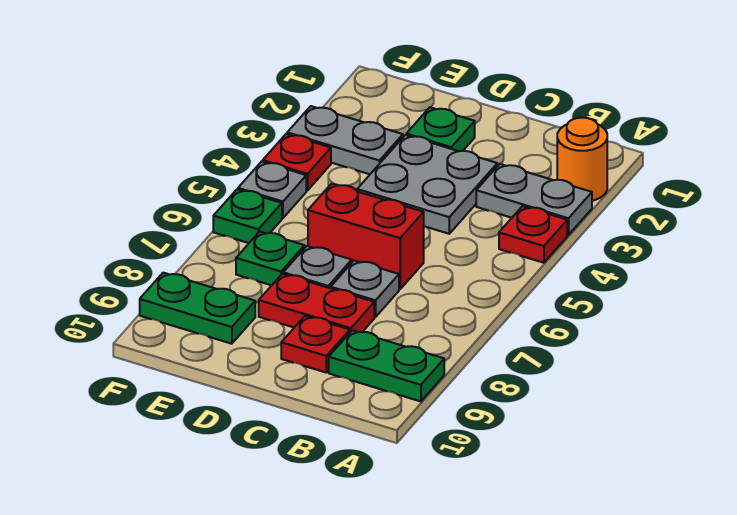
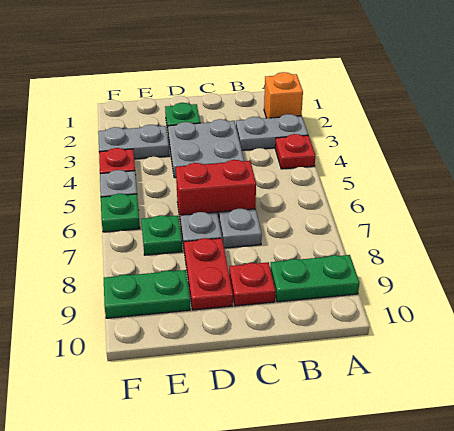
orange round brick A2 level 1 -> orange brick A2 level 1
red plate C8:D8 level 1 -> red plate D8:D9 level 1

